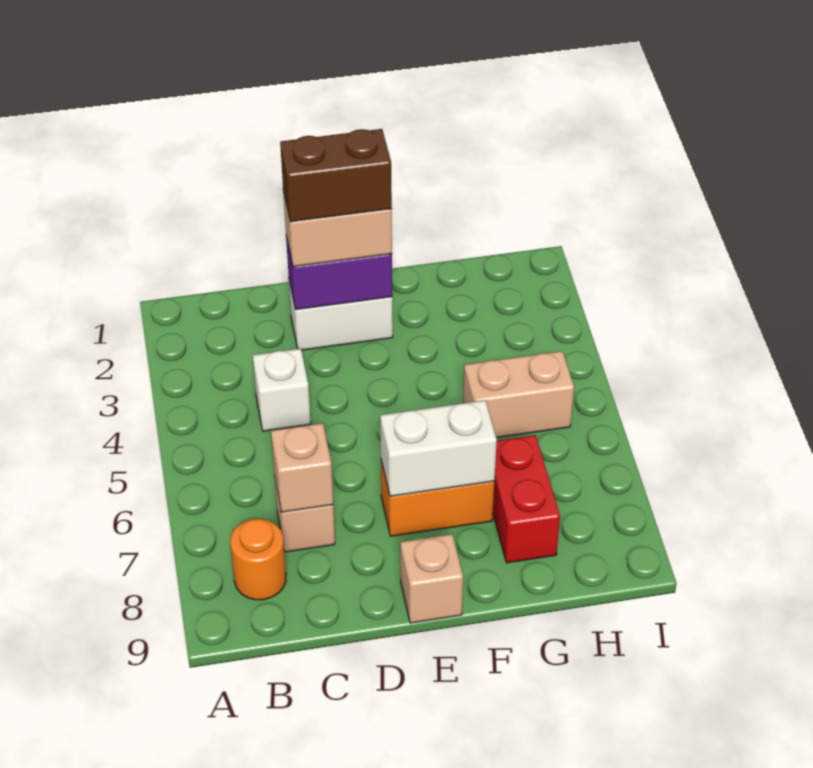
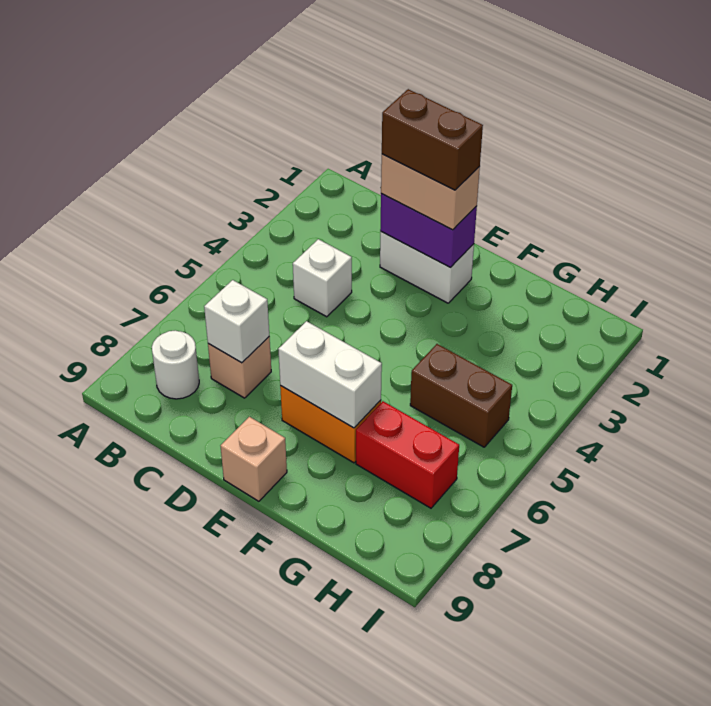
orange round brick B8 level 1 -> white round brick B8 level 1
tan brick C7 level 2 -> white brick C7 level 2
tan brick G5:H5 level 1 -> brown brick G5:H5 level 1
red brick G7:G8 level 1 -> red brick G7:H7 level 1

